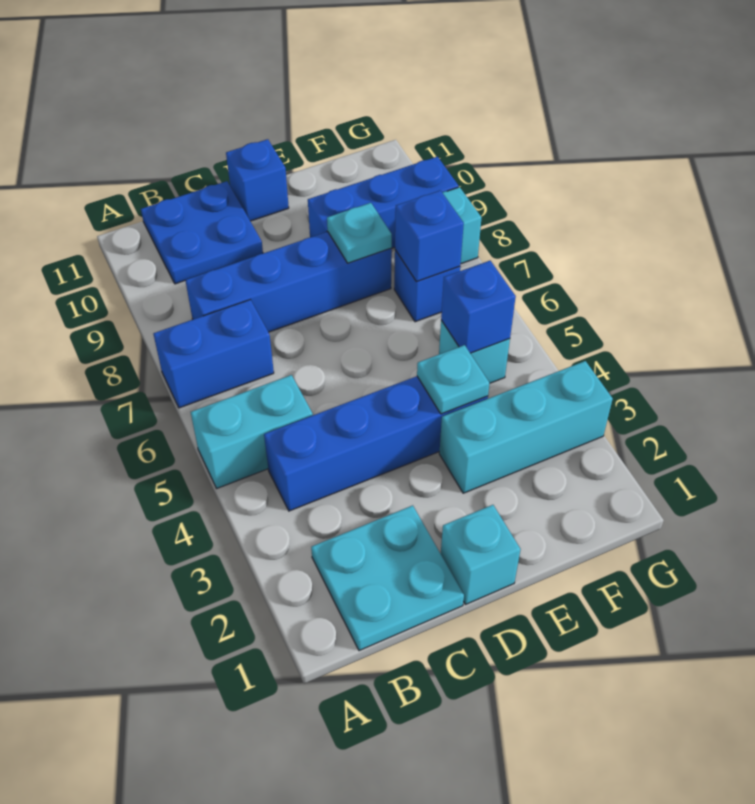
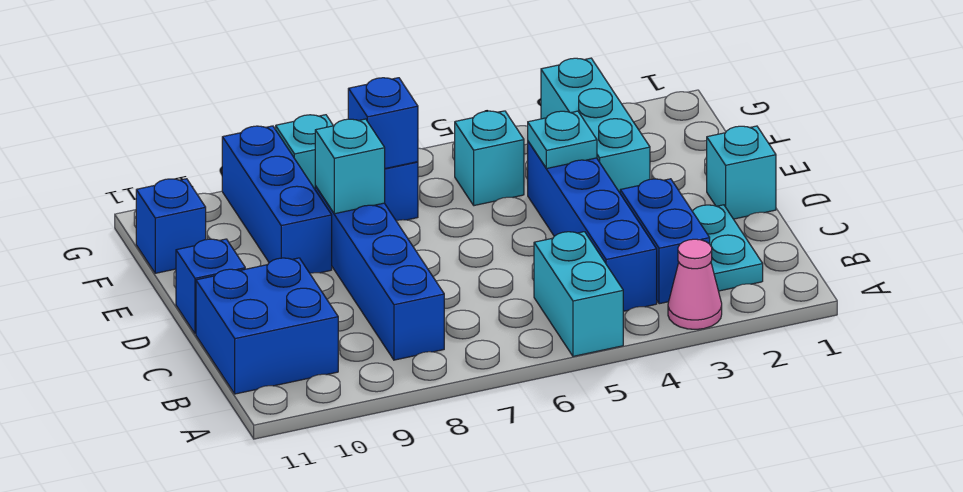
none -> pink cone A3 level 1
blue brick A7:B7 level 1 -> blue brick B3:C3 level 1
cyan plate B1:C2 level 1 -> cyan plate B2:C2 level 1
blue plate B10:C11 level 1 -> blue brick B10:C11 level 1
cyan plate E8 level 2 -> cyan brick E8 level 2
blue brick F5 level 2 -> blue brick F11 level 1

